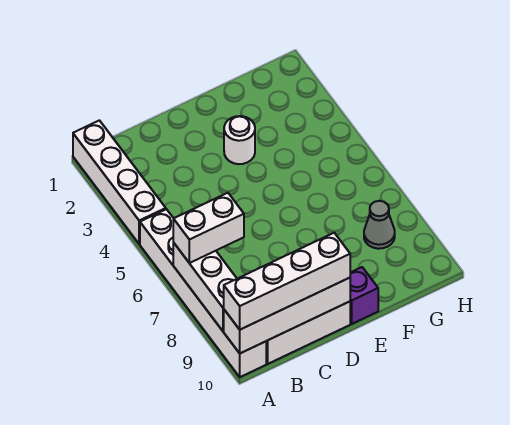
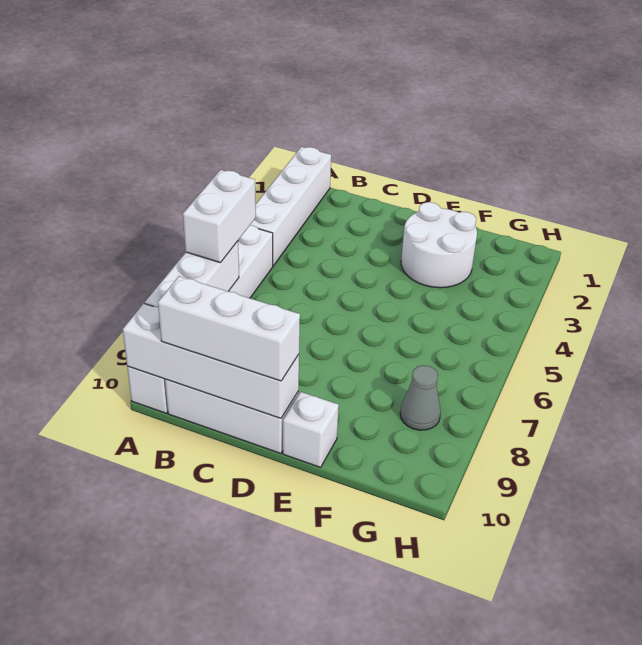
white brick A7:B7 level 3 -> white brick A6:A7 level 3
white brick A10:D10 level 3 -> white brick B10:D10 level 3
white round brick E3 level 1 -> white round brick E2:F3 level 1
purple brick E10 level 1 -> white brick E10 level 1

